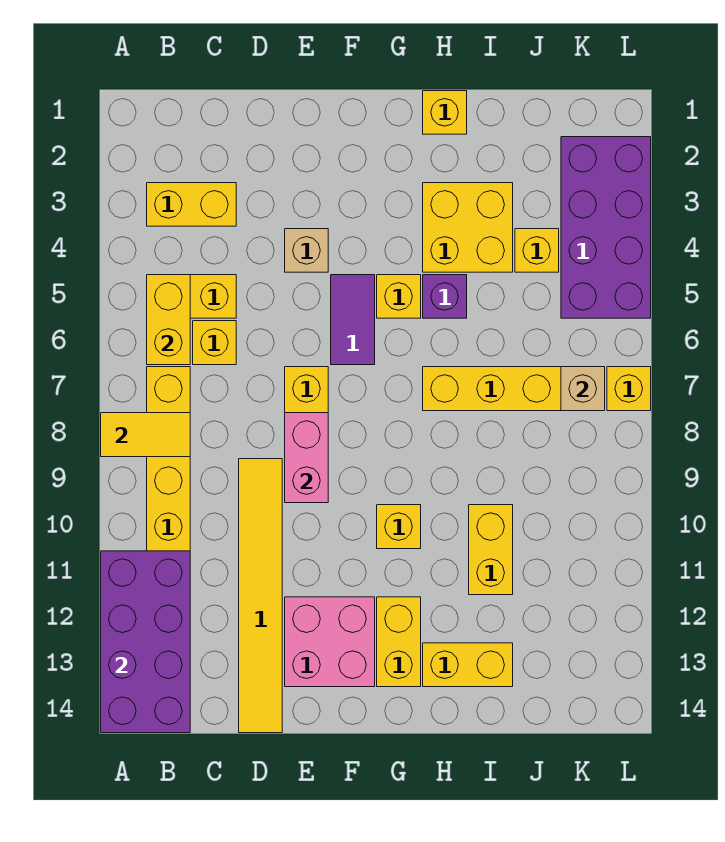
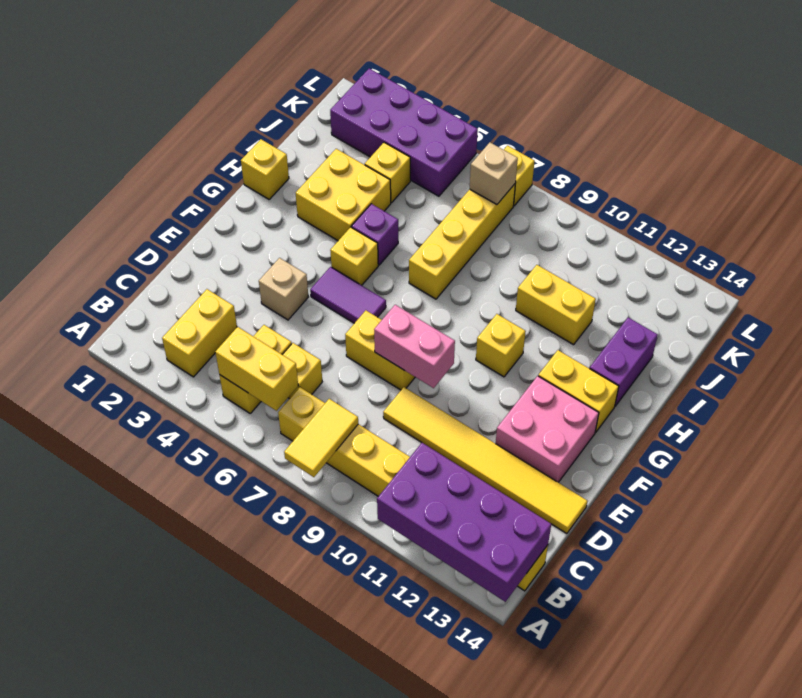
yellow brick H13:I13 level 1 -> purple brick H13:I13 level 1

